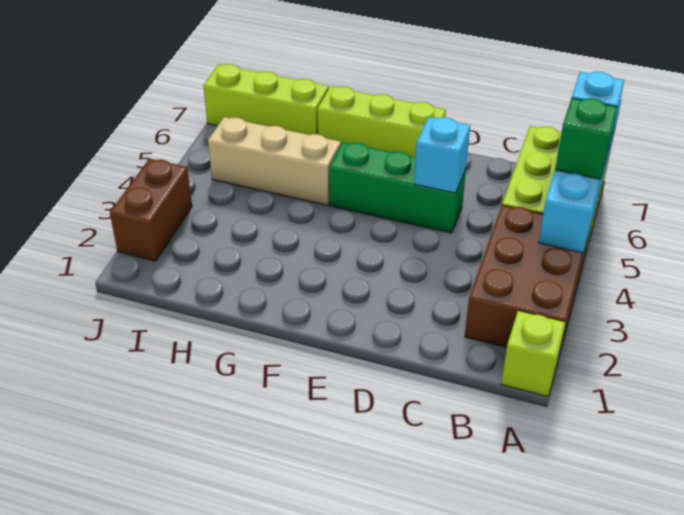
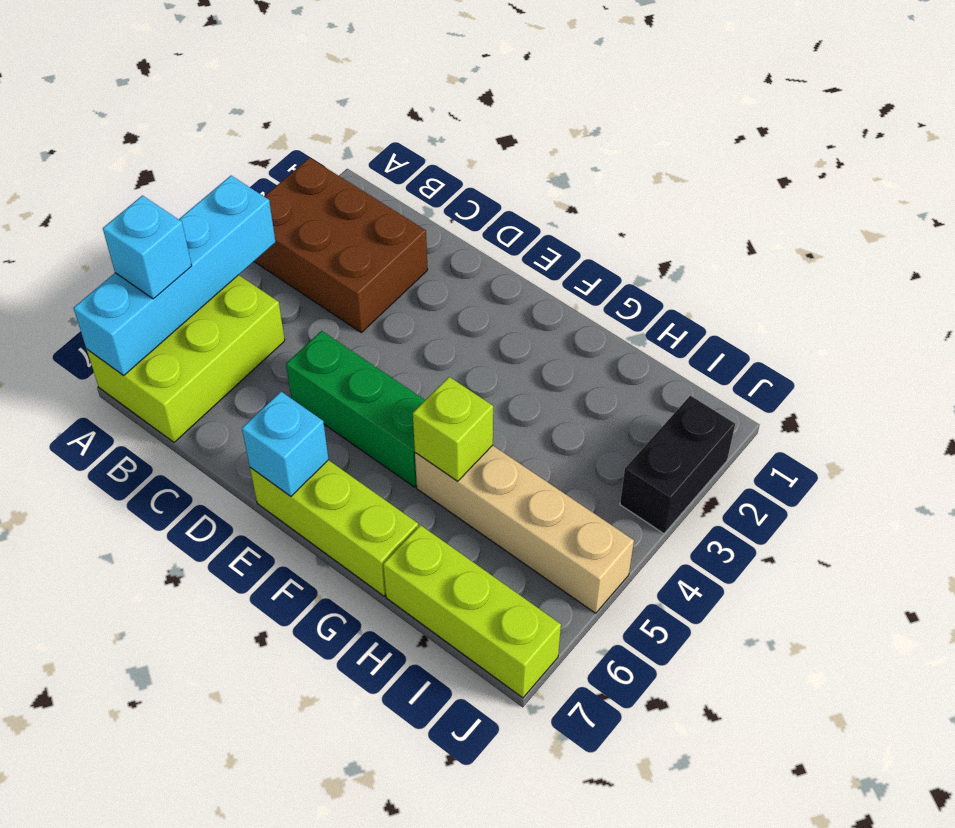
lime brick A1 level 1 -> lime brick G5 level 2
brown brick A2:B4 level 1 -> brown brick A2:C3 level 1
green brick A5 level 3 -> none
cyan brick D5 level 2 -> cyan brick E7 level 2
tan brick G5:I5 level 1 -> tan brick G5:J5 level 1
brown brick J2:J3 level 1 -> black brick J2:J3 level 1

